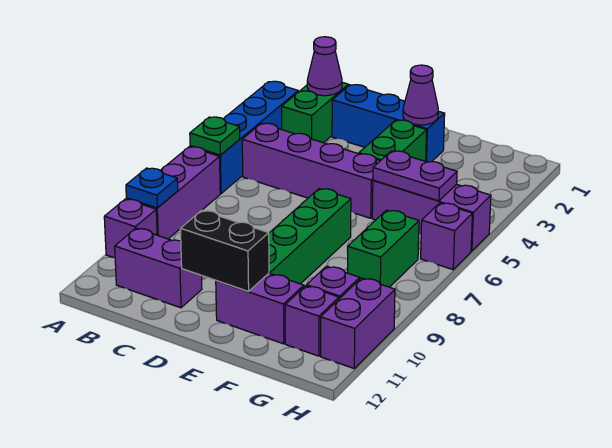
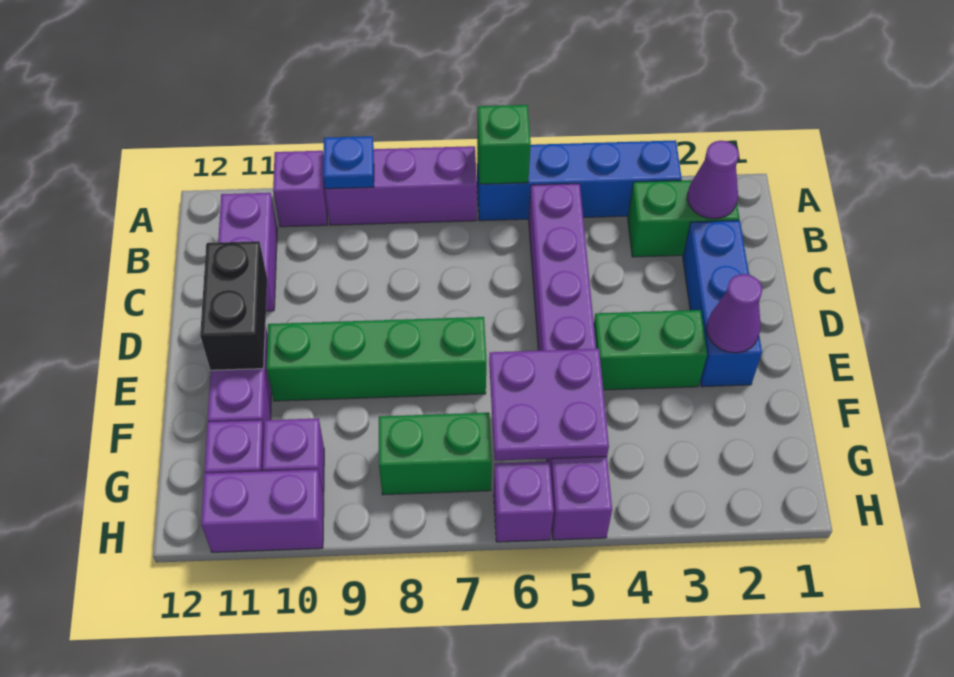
green plate A6 level 2 -> green brick A6 level 2
purple plate F5:G5 level 2 -> purple plate F5:G6 level 2

